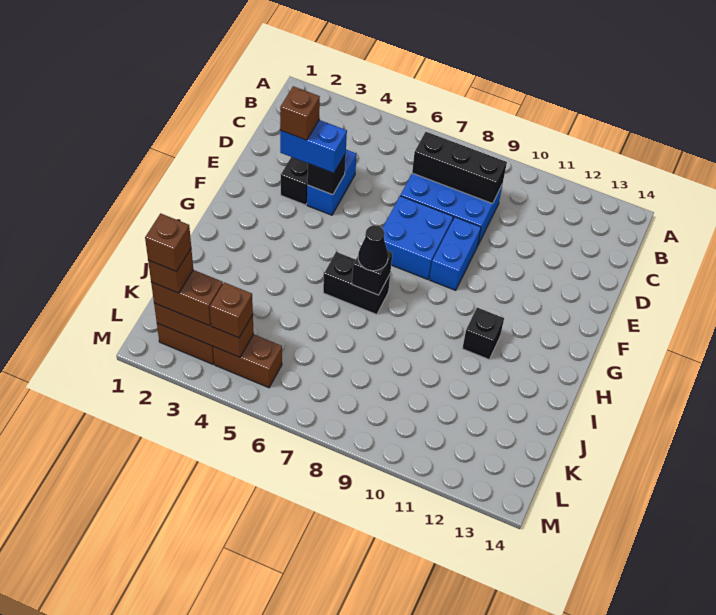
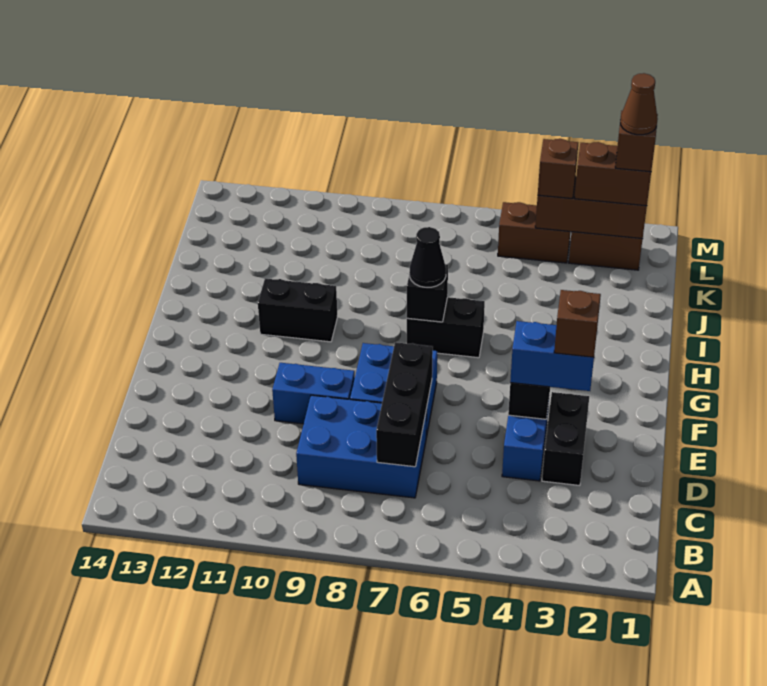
black brick C7:C9 level 2 -> black brick C7:E7 level 2
blue brick E9:F9 level 1 -> blue brick E9:E10 level 1
black brick H11 level 1 -> black brick H10:H11 level 1
brown brick L2 level 5 -> brown cone L2 level 5

